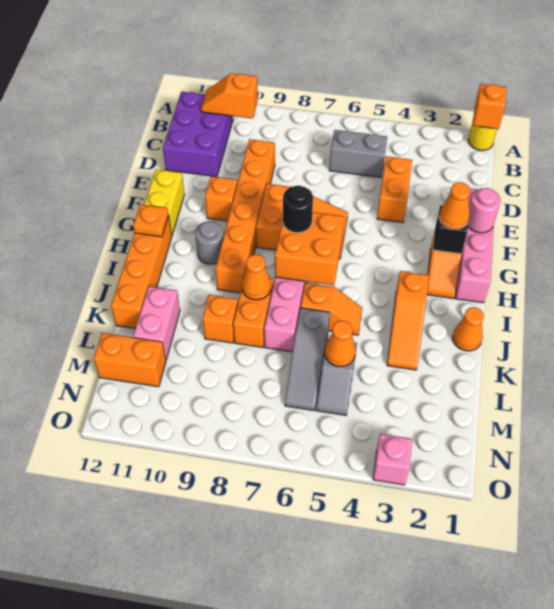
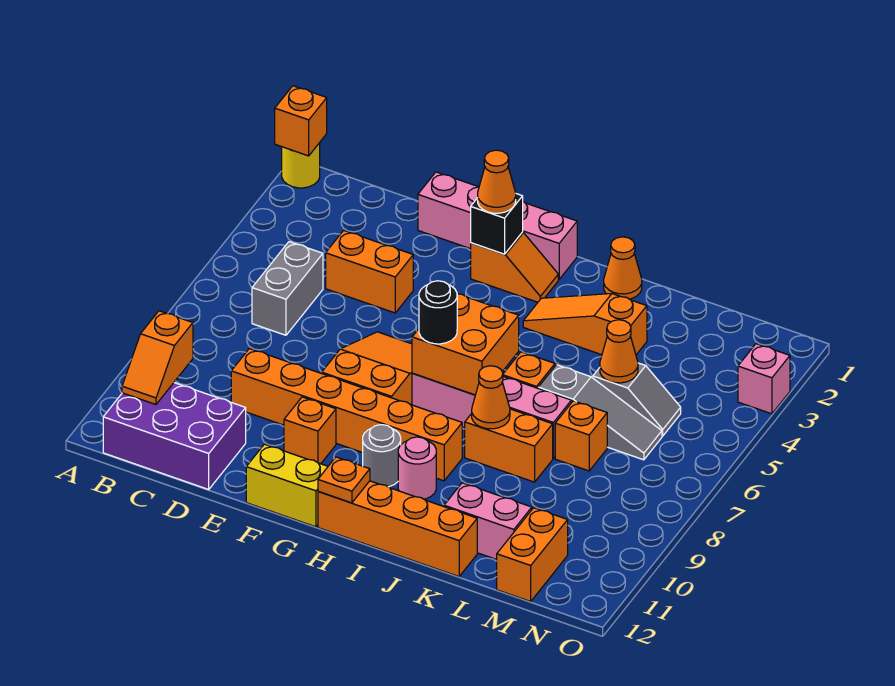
pink round brick F1 level 2 -> pink round brick I10 level 1
orange slope I3:K3 level 1 top I -> orange slope I3:K3 level 1 top K
orange brick K9 level 1 -> orange brick L7 level 1

